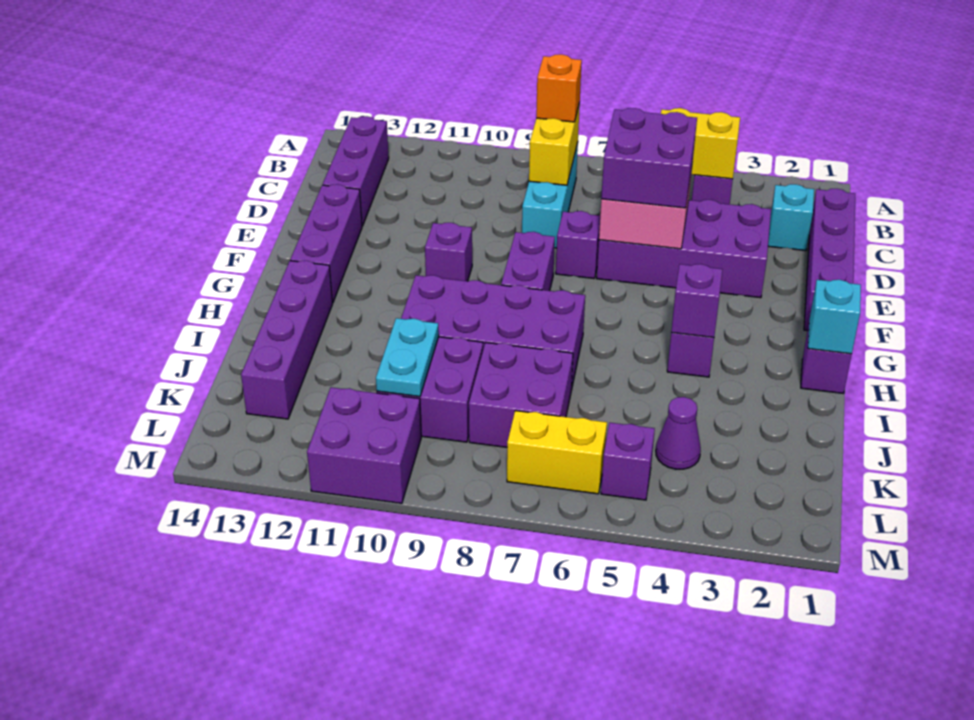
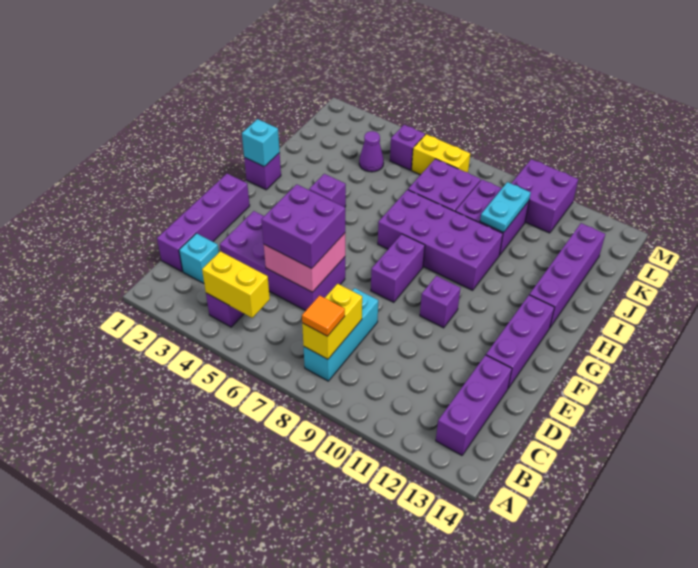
orange brick B8 level 3 -> orange tile B8 level 3
purple brick E7 level 1 -> none
purple brick H4 level 2 -> none

